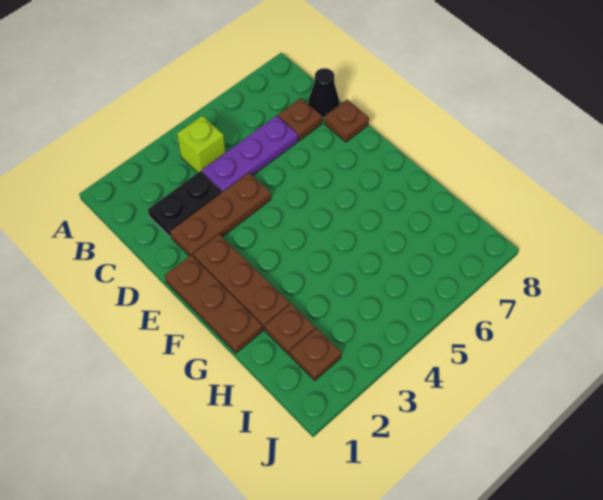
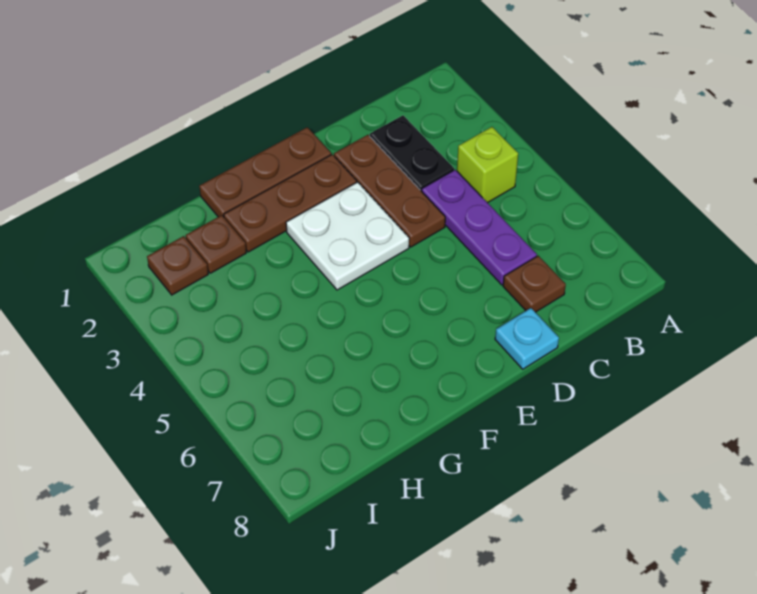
black cone C8 level 1 -> none
brown plate D8 level 1 -> cyan plate D8 level 1
none -> white plate E3:F4 level 1

